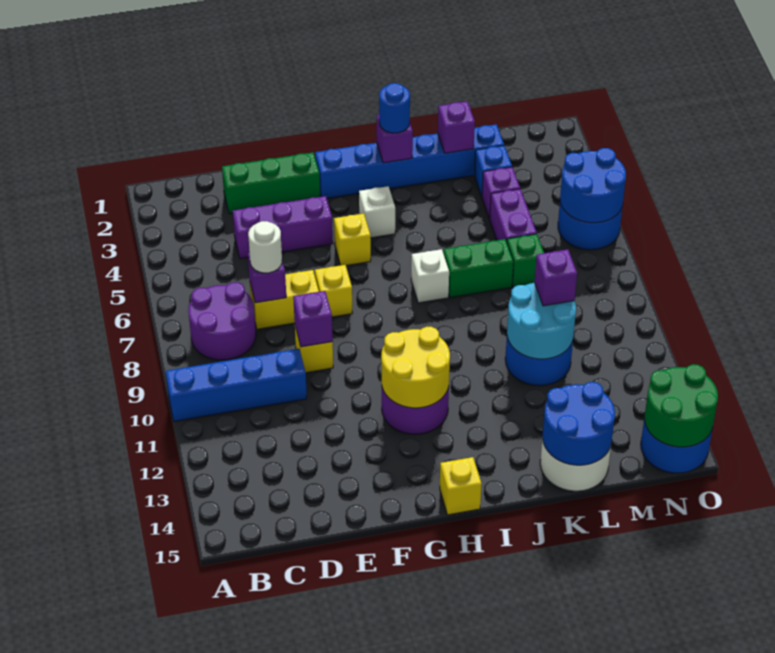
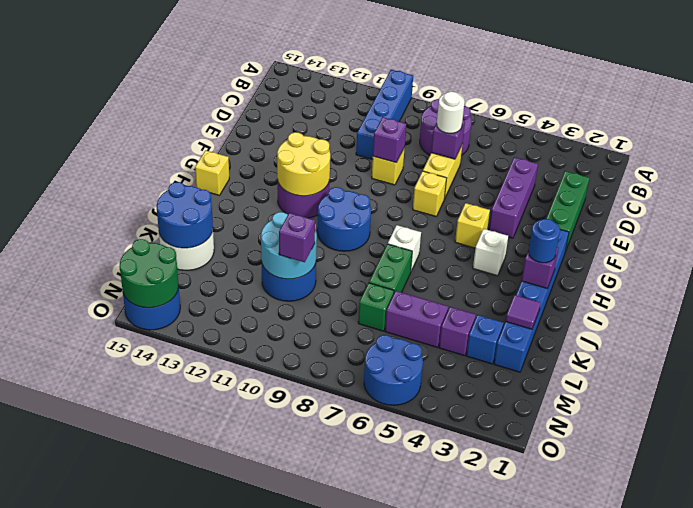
purple brick K2 level 2 -> purple tile K2 level 2
blue round brick N5:O6 level 2 -> blue round brick H9:I10 level 1

